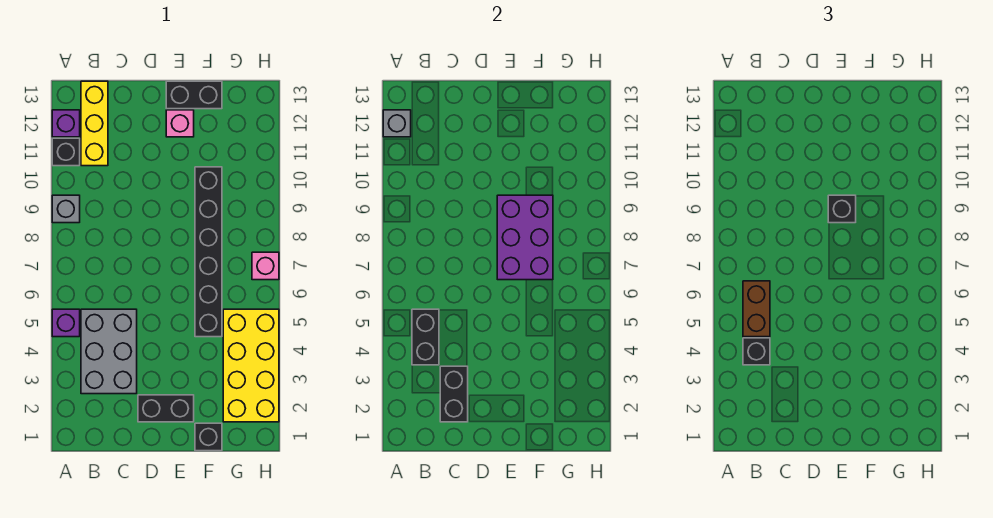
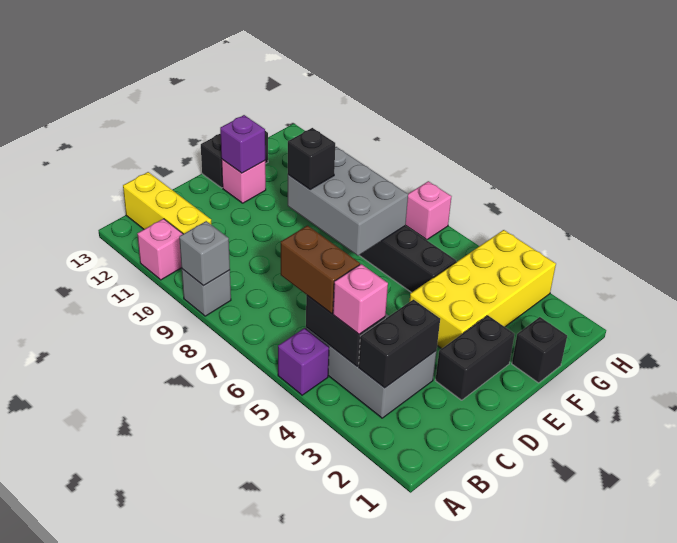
black brick A11 level 1 -> pink brick A11 level 1
purple brick A12 level 1 -> purple brick E12 level 2
grey brick A12 level 2 -> grey brick A9 level 2
black brick B4 level 3 -> pink brick B4 level 3
black brick C2:C3 level 2 -> black brick B3:C3 level 2
purple brick E7:F9 level 2 -> grey brick E7:F9 level 2
yellow brick G2:H5 level 1 -> yellow brick E3:H4 level 1

